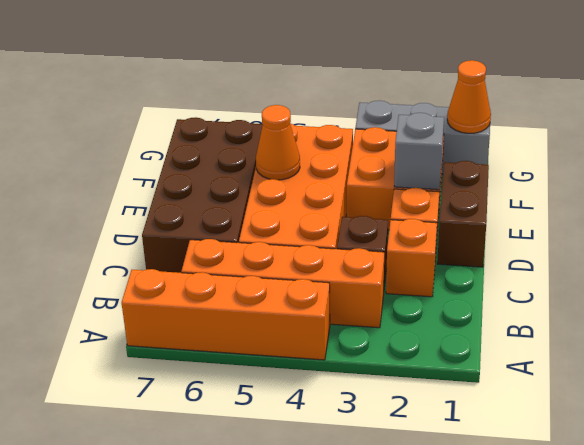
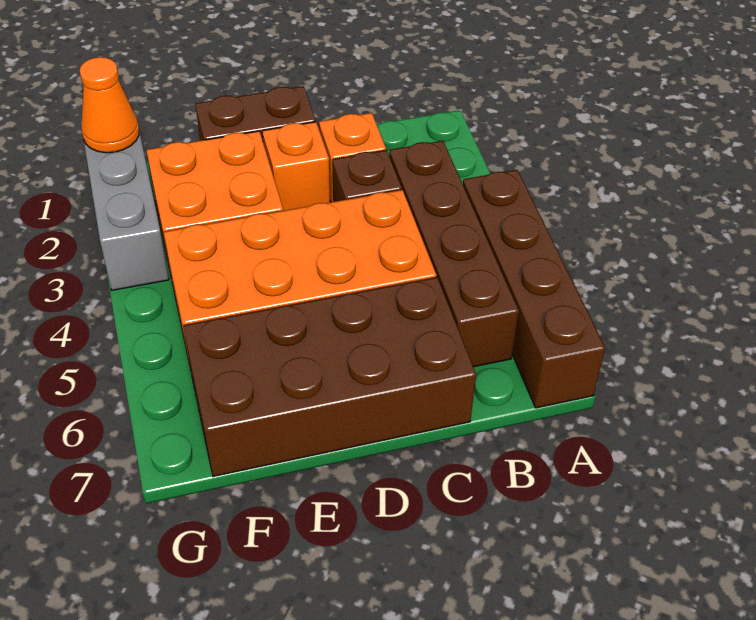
orange brick A4:A7 level 1 -> brown brick A4:A7 level 1
orange brick B3:B6 level 1 -> brown brick B3:B6 level 1
grey brick E2 level 2 -> none
orange cone E5 level 2 -> none

